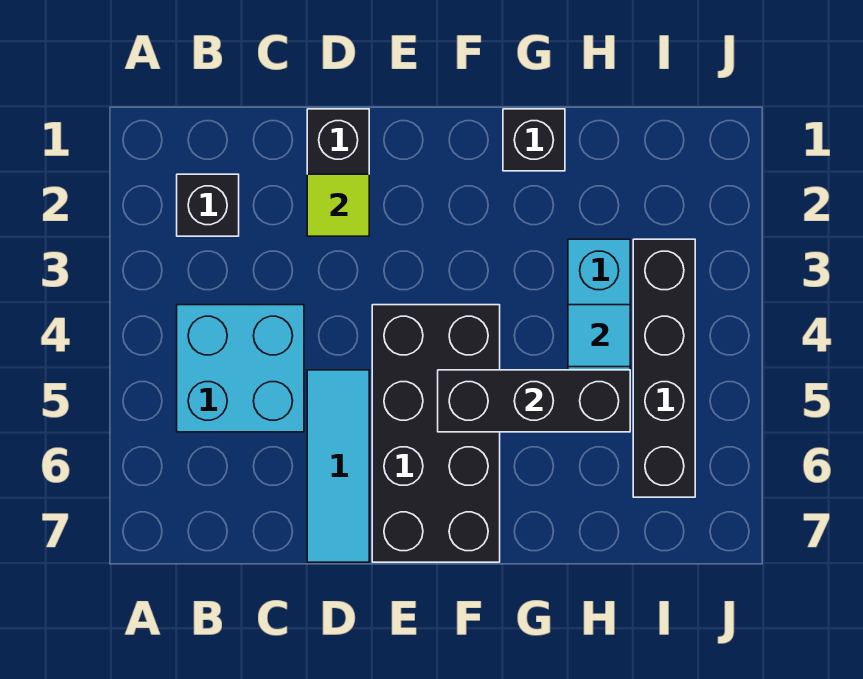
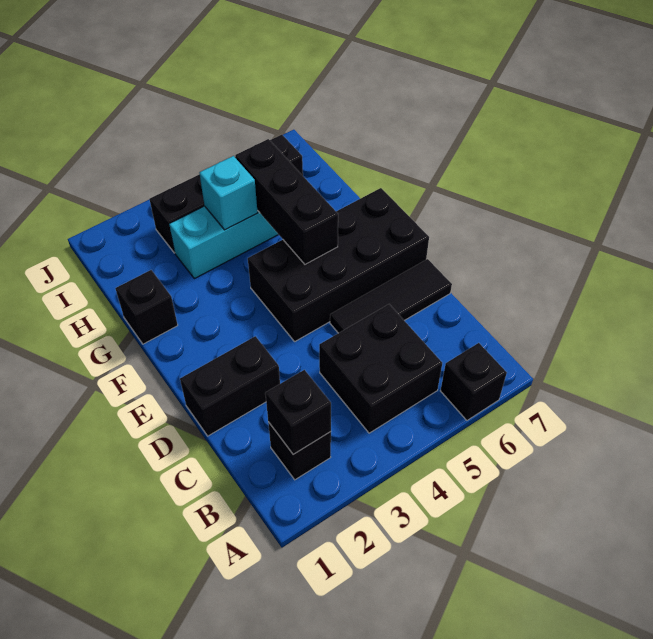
none -> black brick A6 level 1
none -> black brick B2 level 2
cyan brick B4:C5 level 1 -> black brick B4:C5 level 1
lime tile D2 level 2 -> none
cyan tile D5:D7 level 1 -> black tile D5:D7 level 1
cyan tile H4 level 2 -> cyan brick H4 level 2

